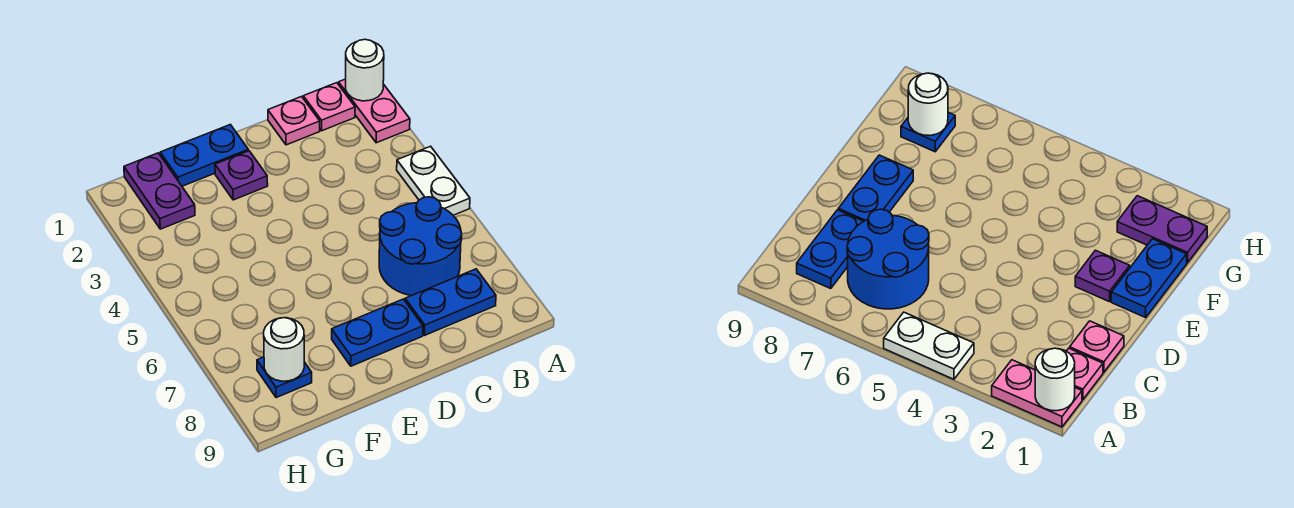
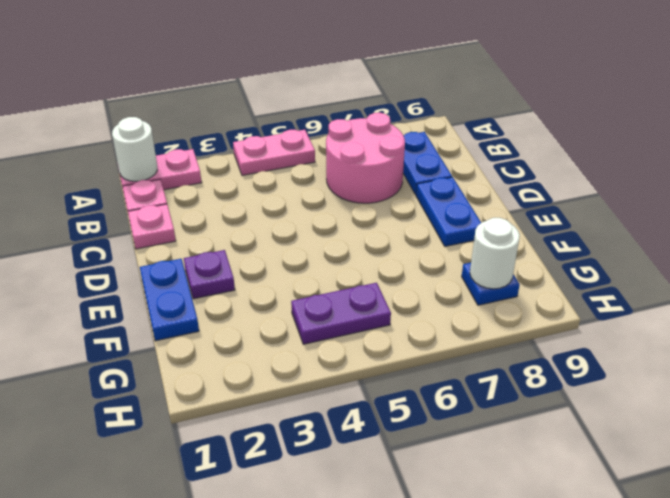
white plate A4:A5 level 1 -> pink plate A4:A5 level 1
blue round brick B6:C7 level 1 -> pink round brick B6:C7 level 1
purple plate G1:G2 level 1 -> purple plate G4:G5 level 1

